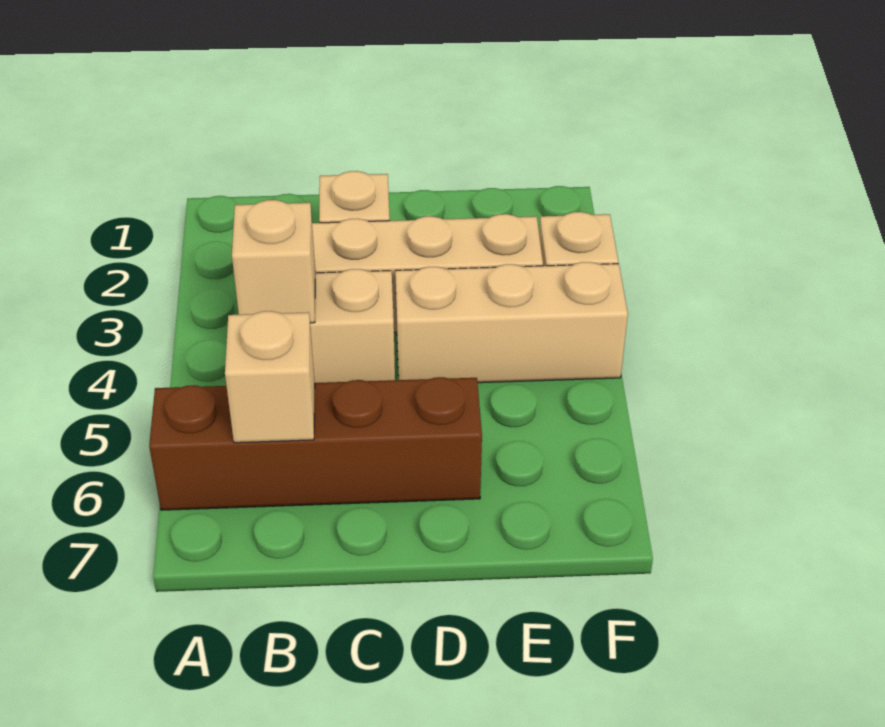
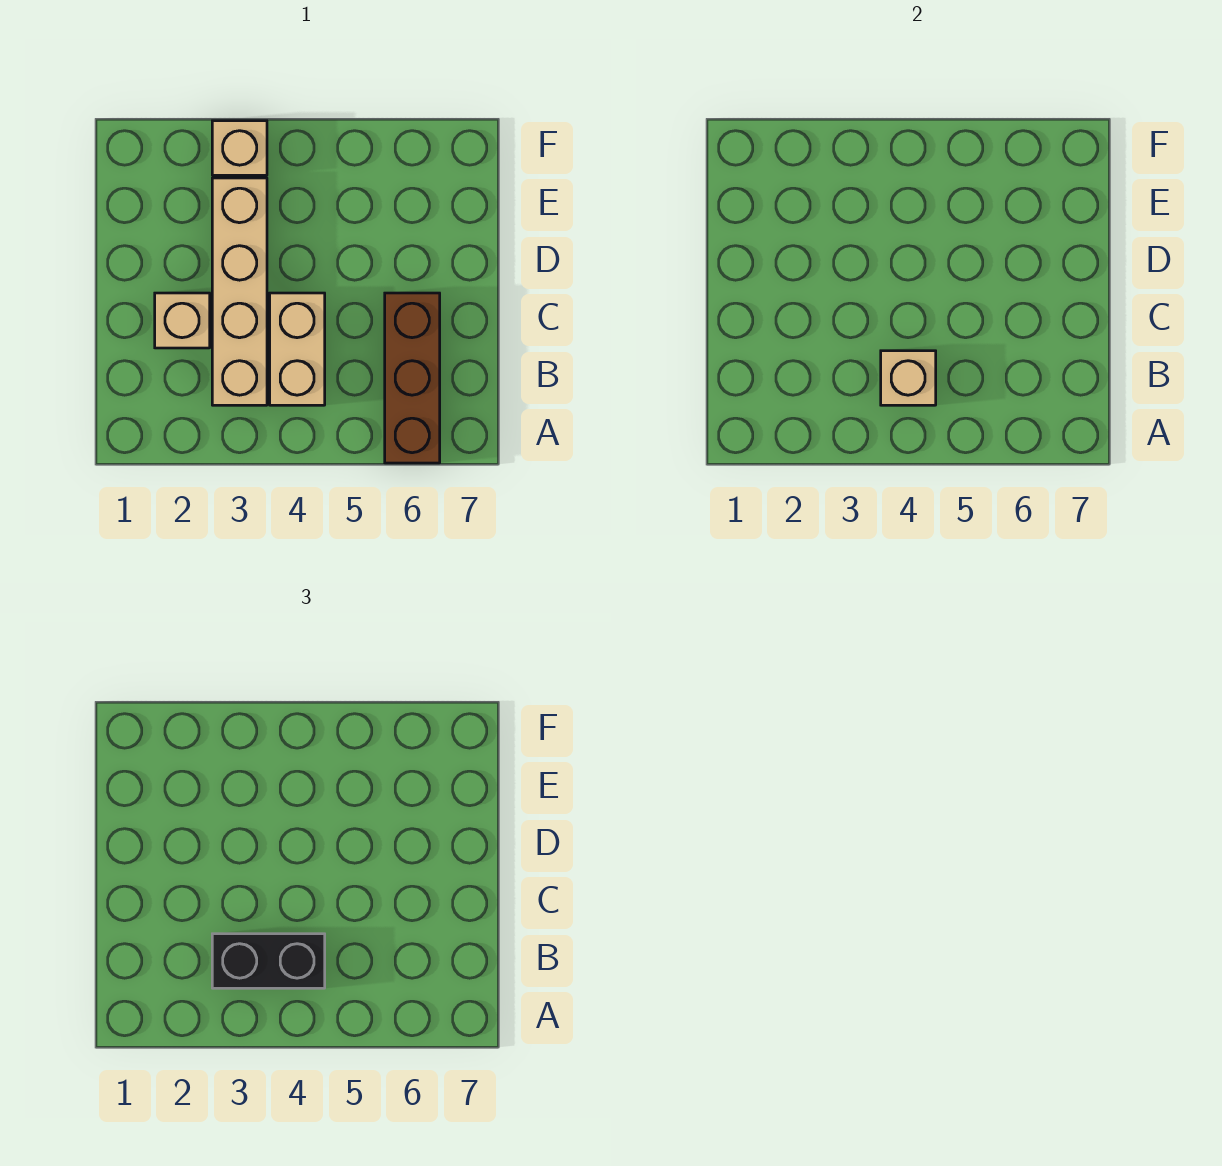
brown brick A6:D6 level 1 -> brown brick A6:C6 level 1
none -> black brick B3:B4 level 3
tan brick B6 level 2 -> none
tan brick D4:F4 level 1 -> none

